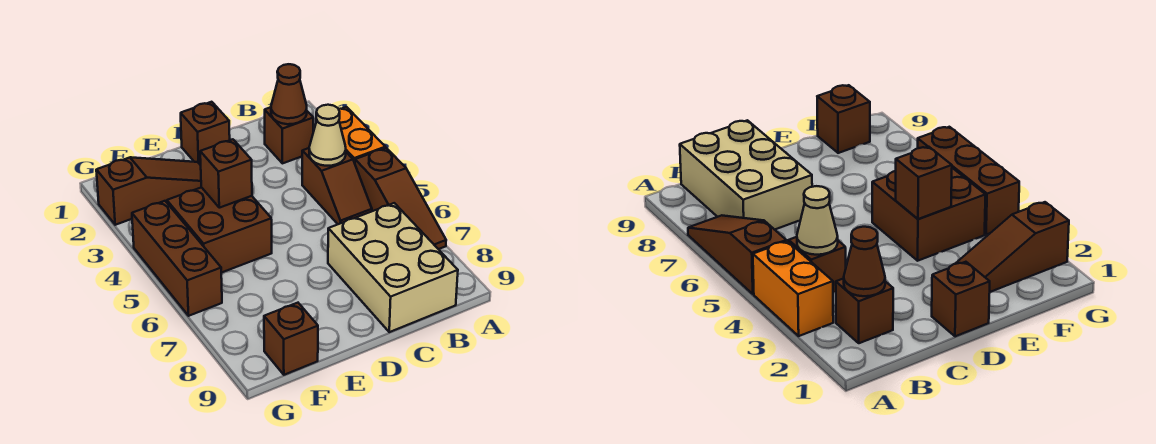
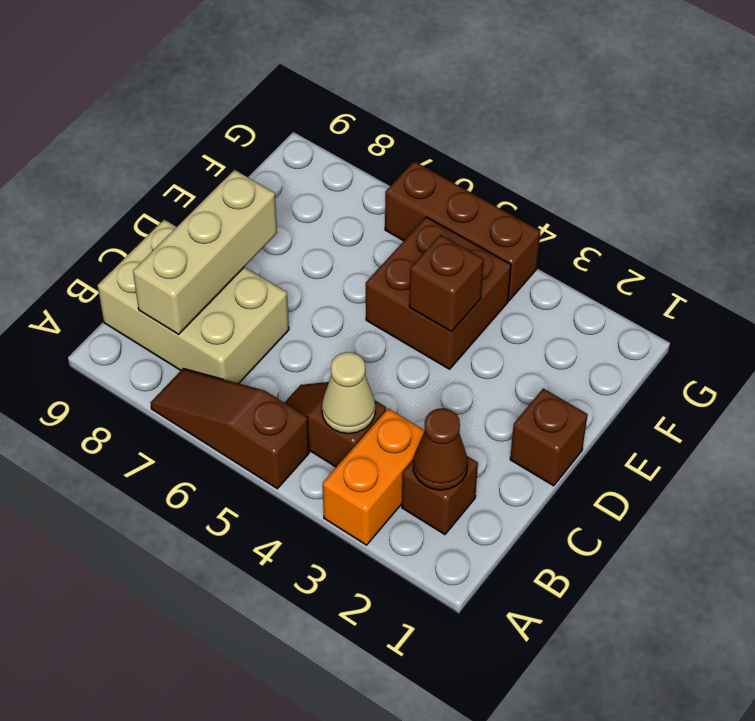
orange brick A3:A4 level 1 -> orange brick A3:B3 level 1
none -> tan brick B8:D8 level 2
brown slope E2:G2 level 1 top G -> none
brown brick F9 level 1 -> none

